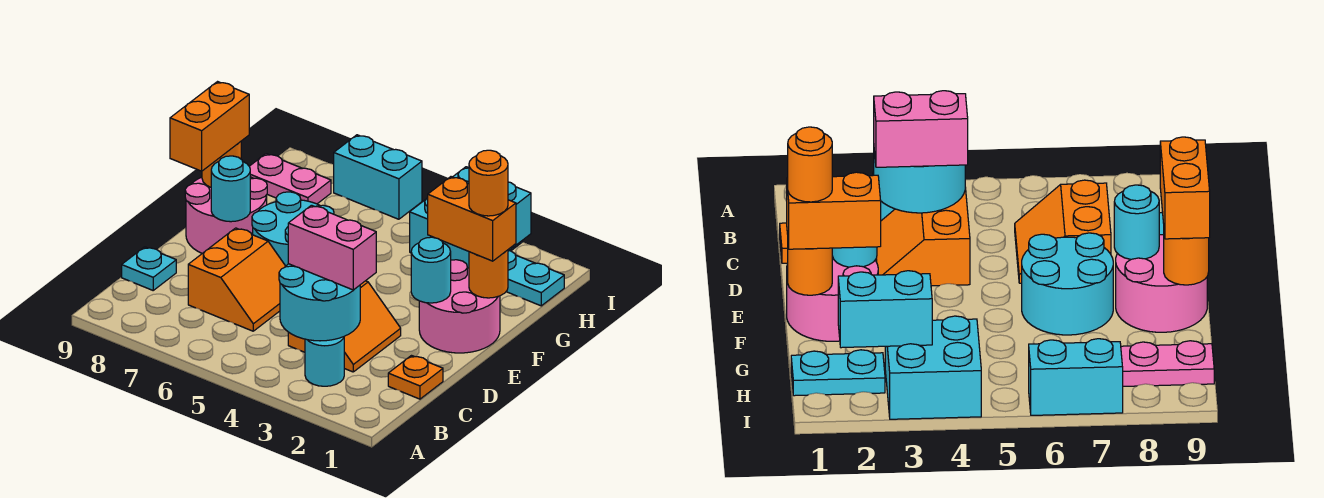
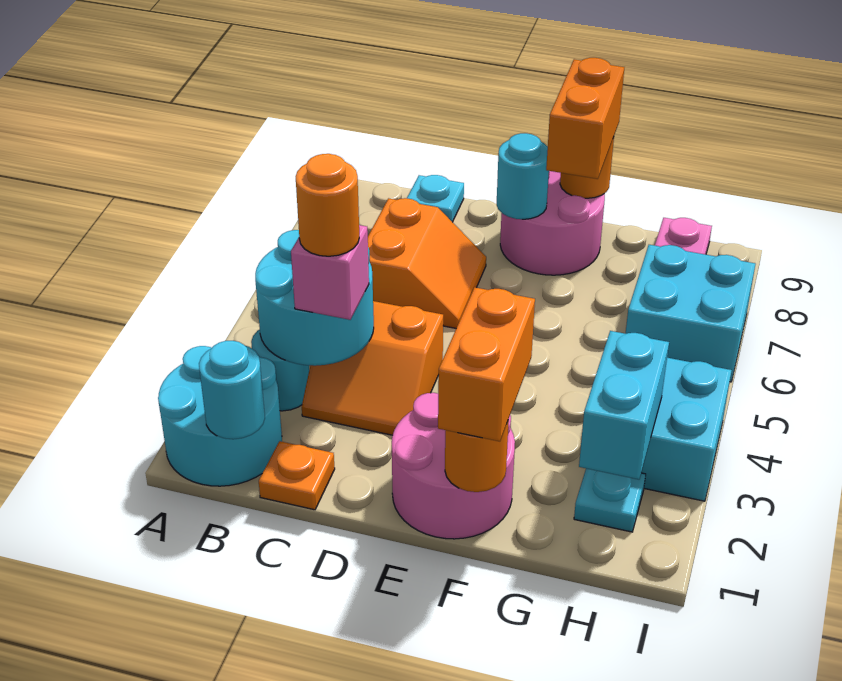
pink brick C3:C4 level 3 -> pink brick C3 level 3
orange slope C6:D7 level 1 top 7 -> orange slope C6:D7 level 1 top C
cyan round brick E2 level 2 -> cyan round brick B1 level 2
cyan round brick E6:F7 level 1 -> cyan round brick A1:B2 level 1
orange brick E9:F9 level 3 -> orange brick F8:F9 level 3
orange round brick F1 level 4 -> orange round brick C3 level 4
cyan plate H1:H2 level 1 -> cyan plate H2 level 1
cyan brick I6:I7 level 1 -> cyan brick H6:I7 level 1

